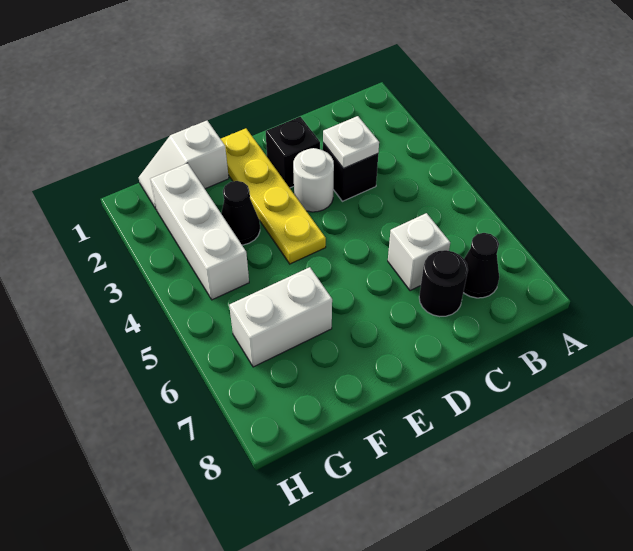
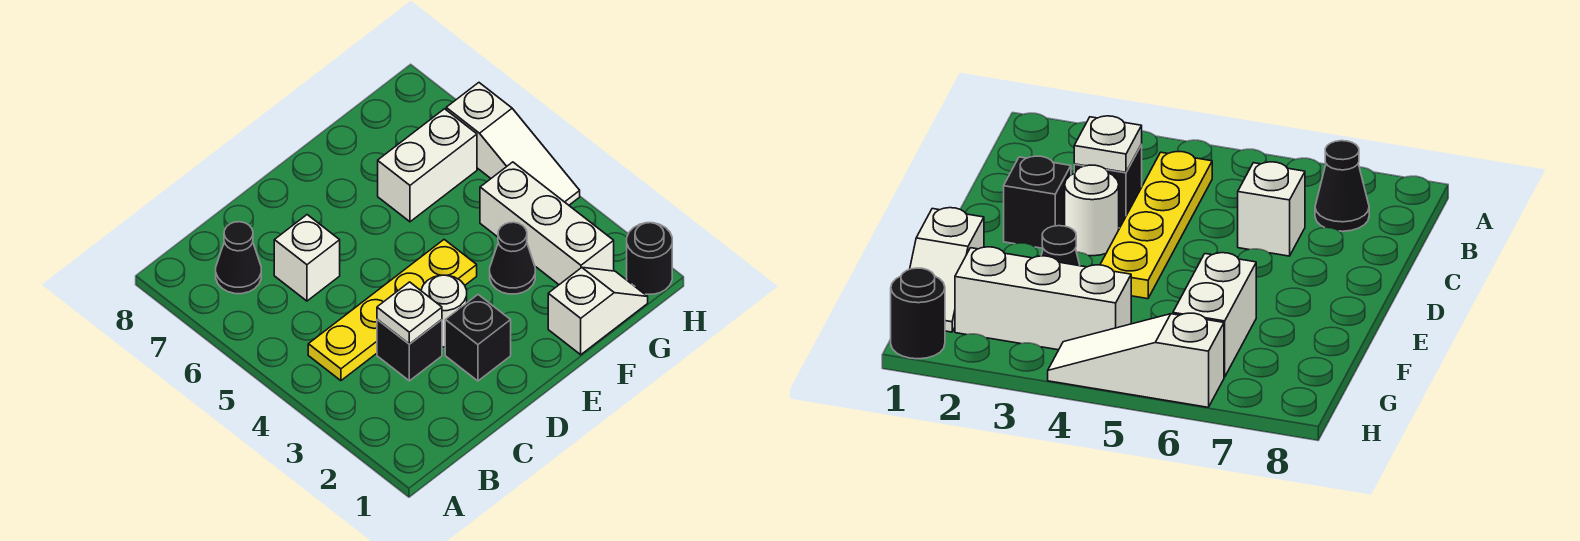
black round brick C7 level 1 -> black round brick H1 level 1
yellow plate E1:E4 level 1 -> yellow plate B4:E4 level 1
none -> white slope H4:H6 level 1 top 6

